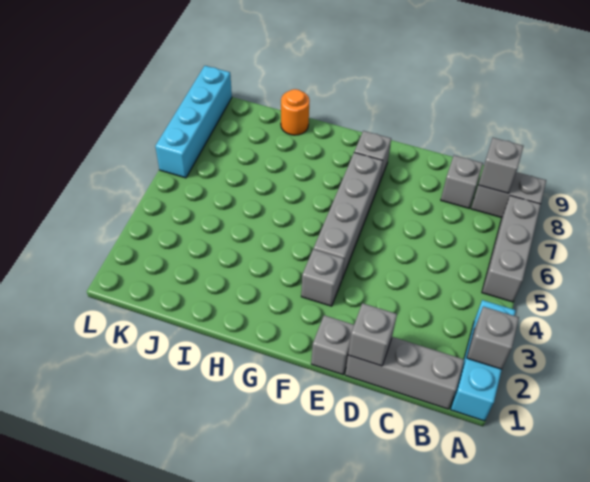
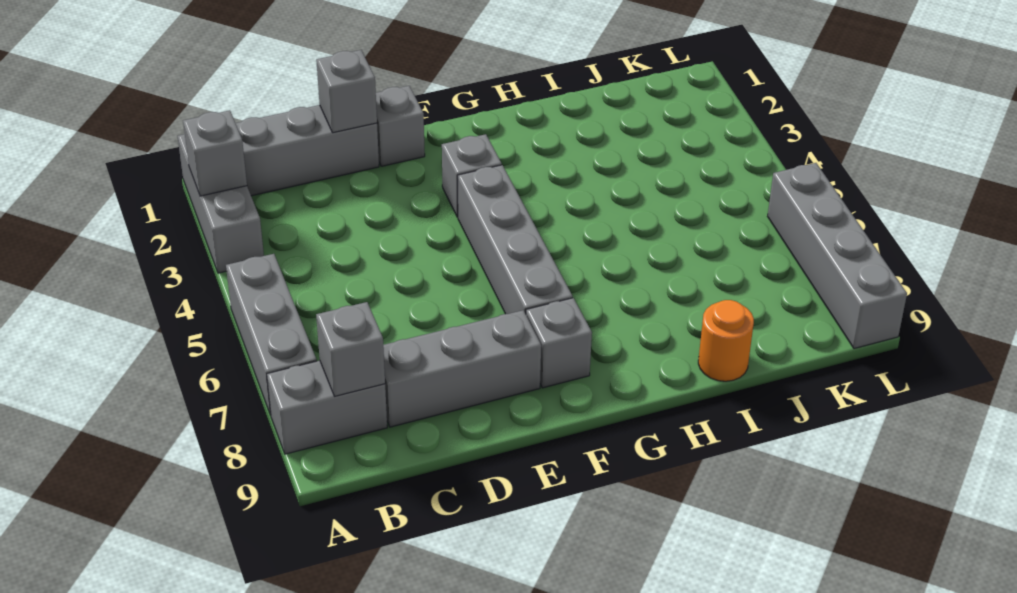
cyan brick A1:A3 level 1 -> grey brick A1:A3 level 1
grey brick C8 level 1 -> grey brick C8:E8 level 1
cyan brick L6:L9 level 1 -> grey brick L6:L9 level 1

